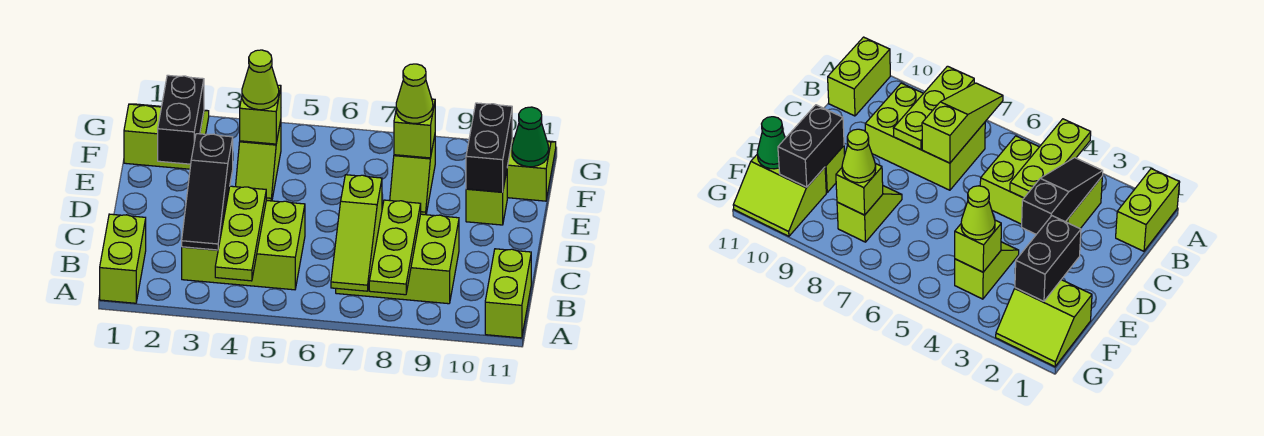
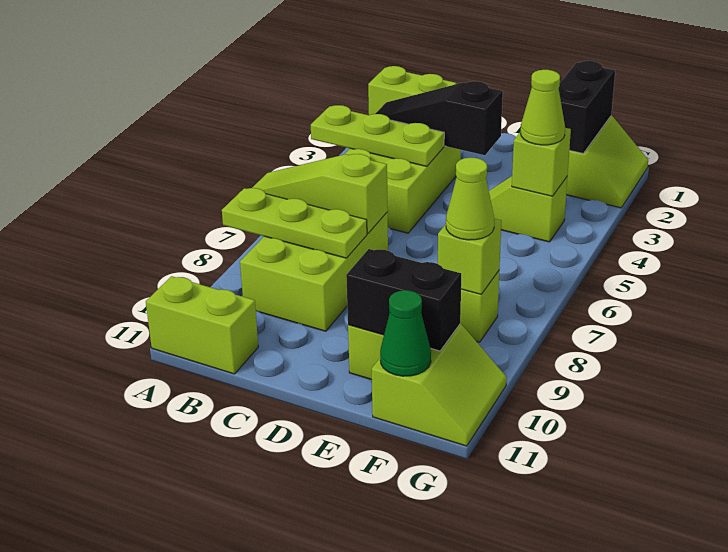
black brick E2:F2 level 2 -> black brick F1:F2 level 2

